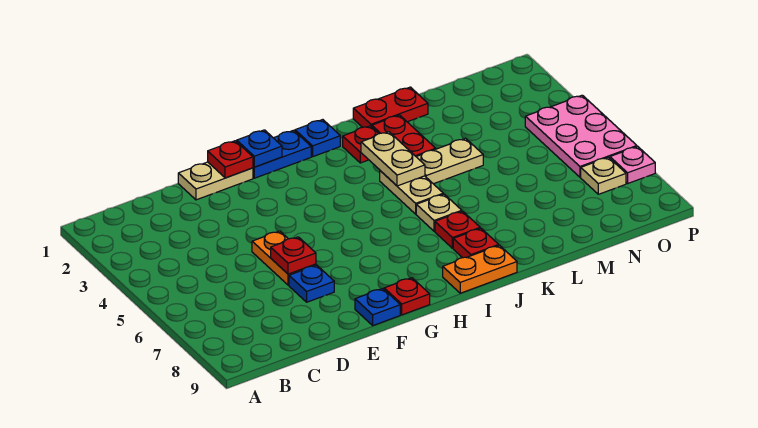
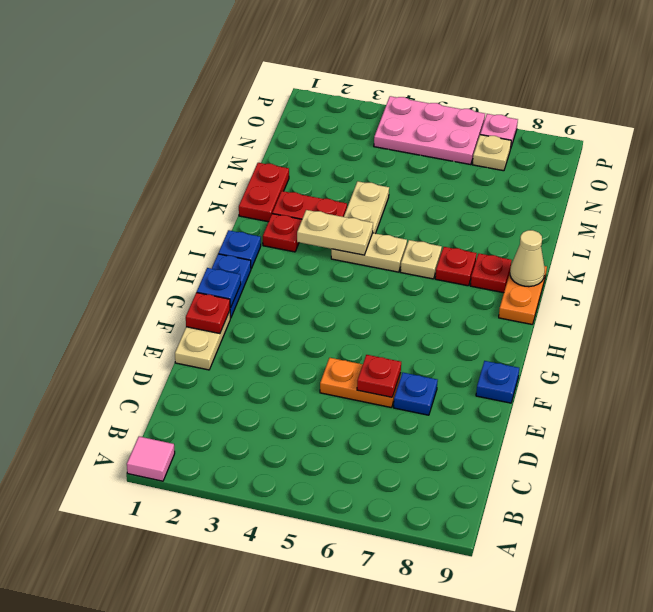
none -> pink tile A1 level 1
red plate G9 level 1 -> none
none -> tan cone J9 level 2

